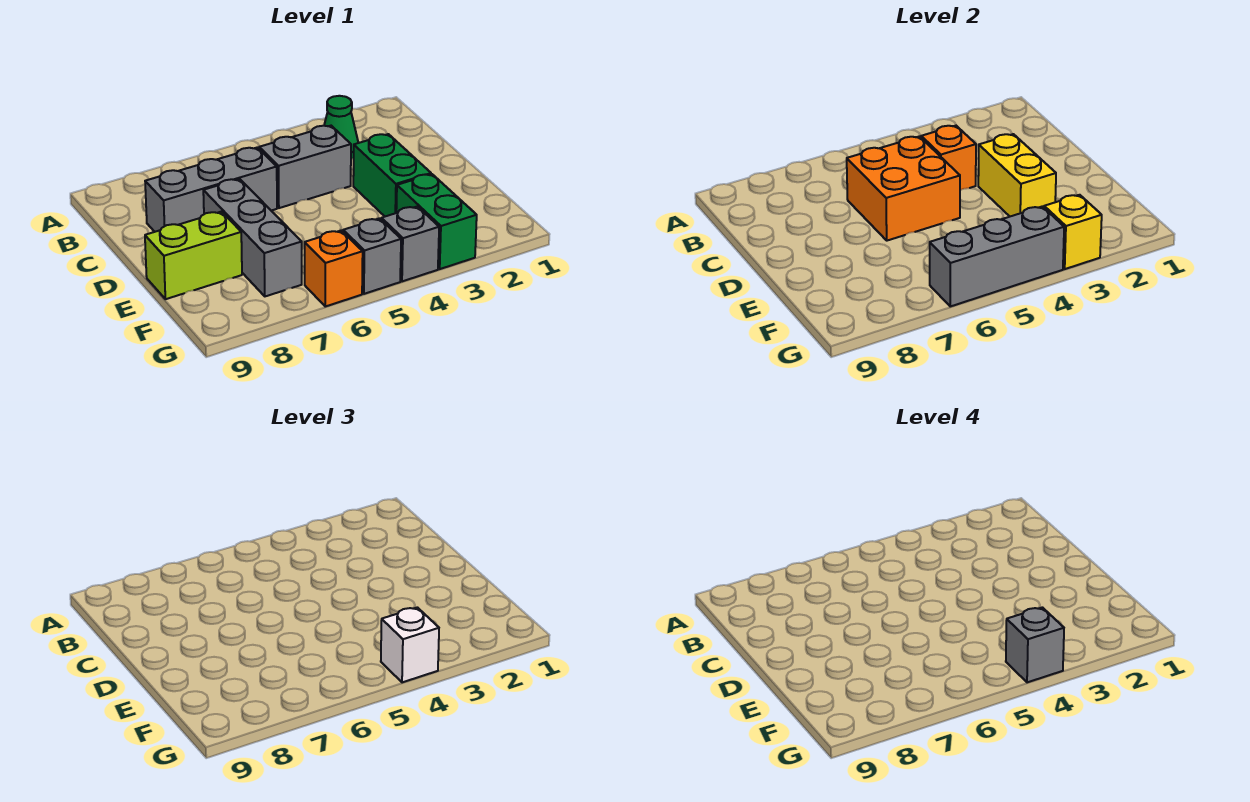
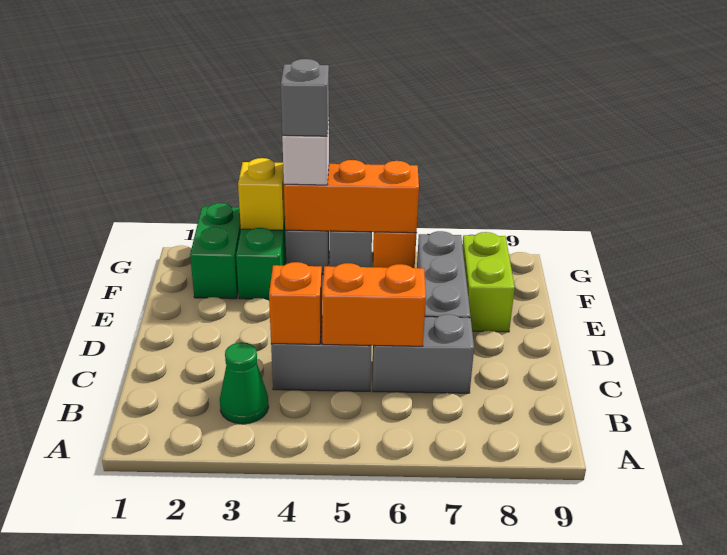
orange brick C5:D6 level 2 -> orange brick C5:C6 level 2
grey brick C6:C8 level 1 -> grey brick C6:C7 level 1
green brick D3:E3 level 1 -> green brick F2:G2 level 1
yellow brick D3:E3 level 2 -> none
lime brick E8:E9 level 1 -> lime brick E8:F8 level 1
grey brick G4:G6 level 2 -> orange brick G4:G6 level 2

